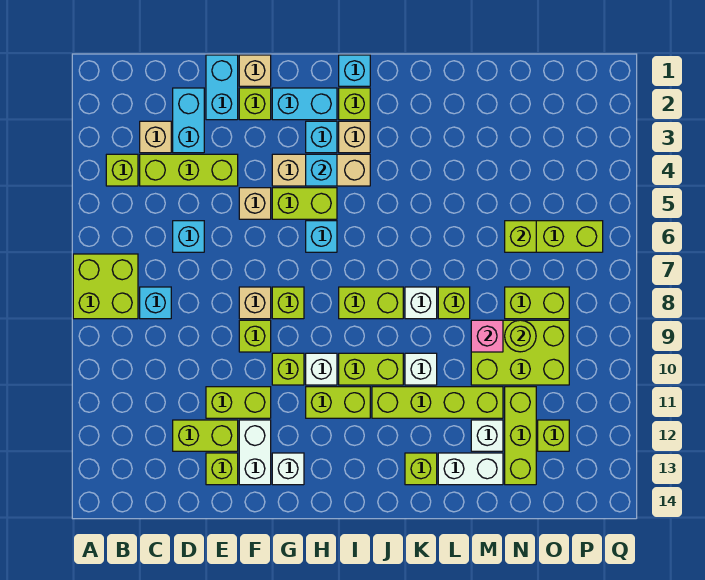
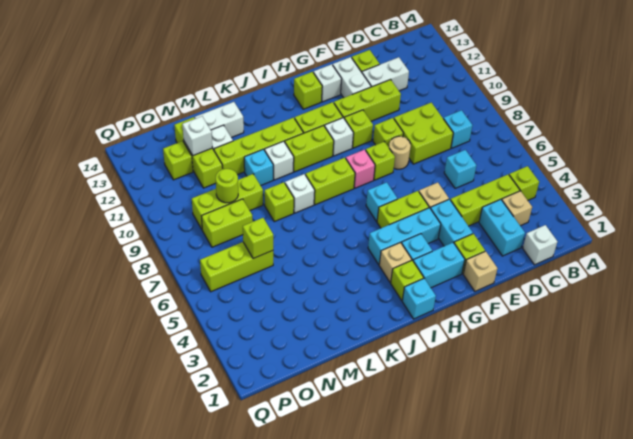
lime brick A7:B8 level 1 -> lime brick D8:E9 level 1
none -> white brick C1 level 1
lime brick D12:E12 level 1 -> white brick D12:E12 level 1
cyan brick E1:E2 level 1 -> cyan brick F3:F4 level 1
lime brick E11:F11 level 1 -> lime brick E11:G11 level 1
tan brick F8 level 1 -> tan round brick F8 level 1
tan brick G4:I4 level 1 -> cyan brick G4:I4 level 1
cyan brick H4 level 2 -> cyan brick L10 level 1
lime brick K13 level 1 -> lime brick H13 level 1
lime brick M9:O10 level 1 -> lime brick M9:O9 level 1
pink brick M9 level 2 -> pink brick H8 level 1
none -> white brick N12 level 2

